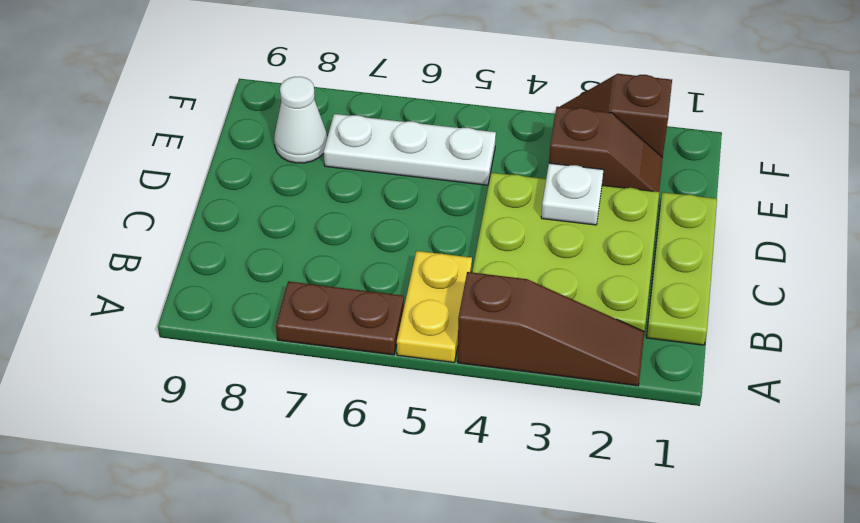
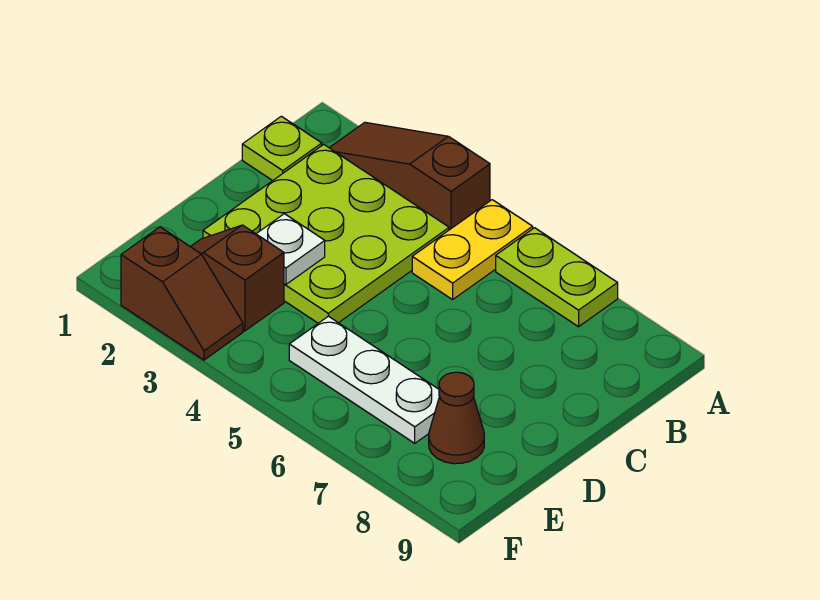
brown plate A6:A7 level 1 -> lime plate A6:A7 level 1
lime plate B1:D1 level 1 -> lime plate B1 level 1
white cone E8 level 1 -> brown cone E8 level 1

